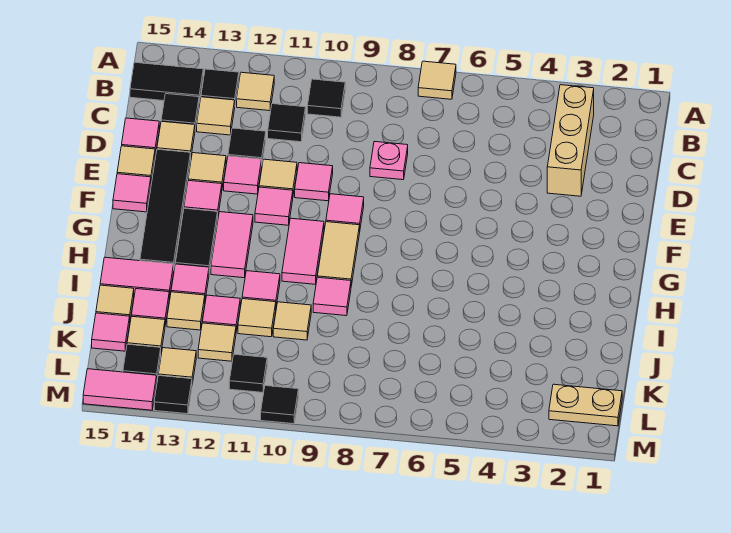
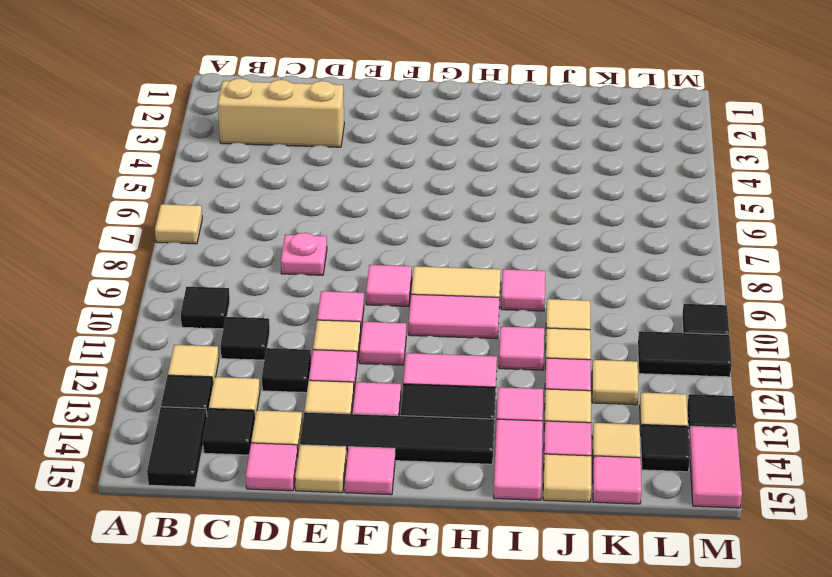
tan plate L1:L2 level 1 -> none
black tile L11 level 1 -> black tile L11:M11 level 1

